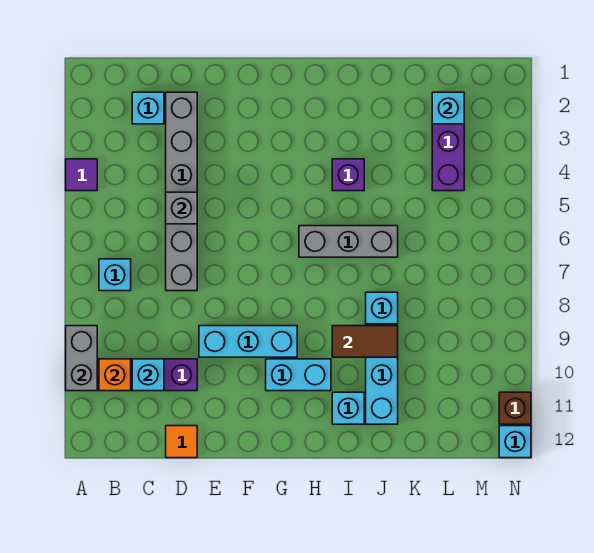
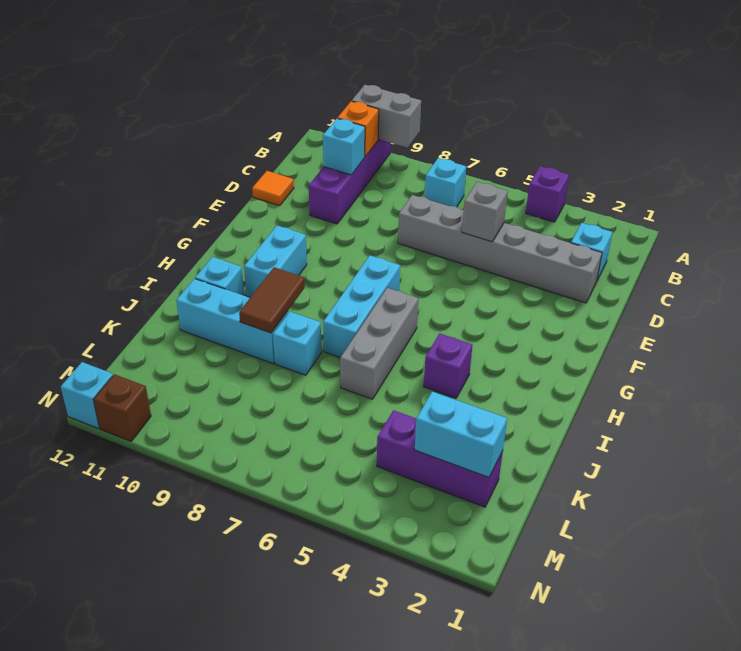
purple tile A4 level 1 -> purple brick A4 level 1
cyan brick E9:G9 level 1 -> cyan brick G7:I7 level 1
cyan brick L2 level 2 -> cyan brick L2:L3 level 2

